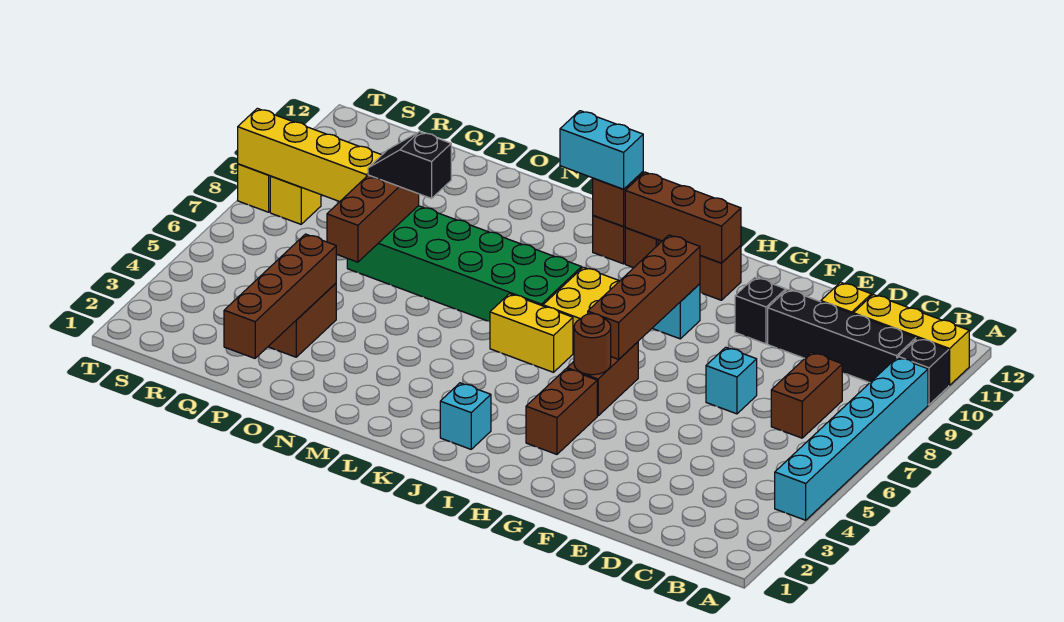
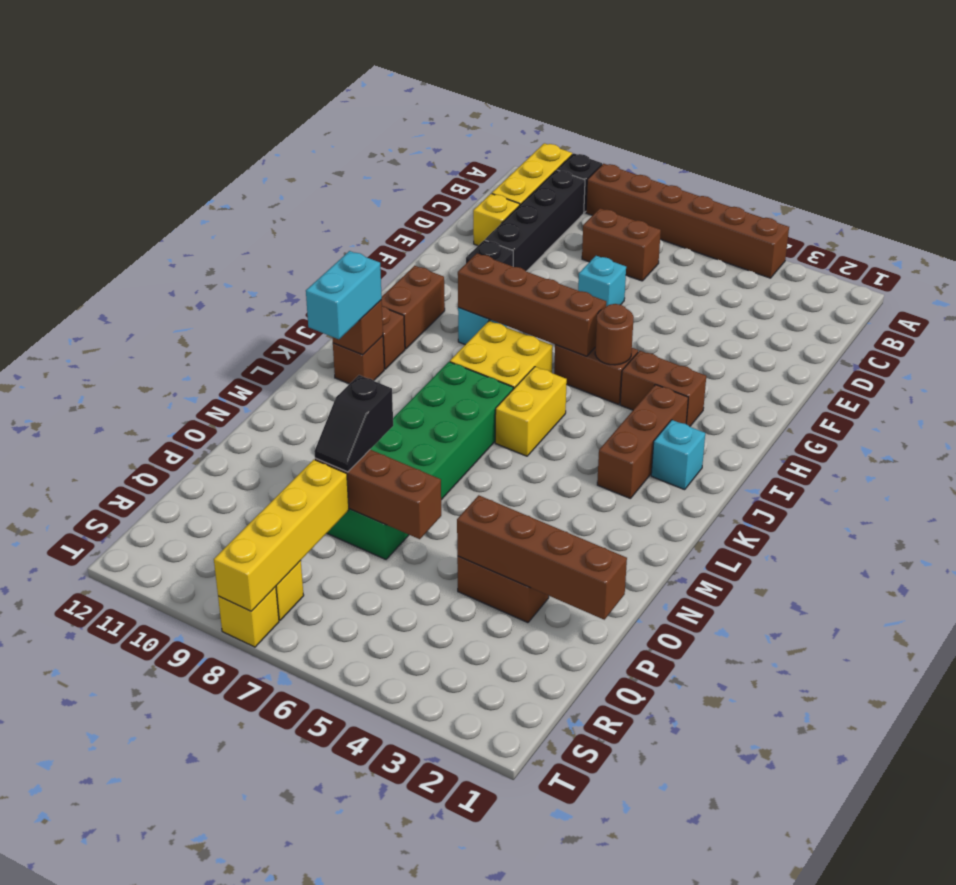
cyan brick A4:A9 level 1 -> brown brick A4:A9 level 1
brown brick H11:J11 level 2 -> brown brick I3:K3 level 1

